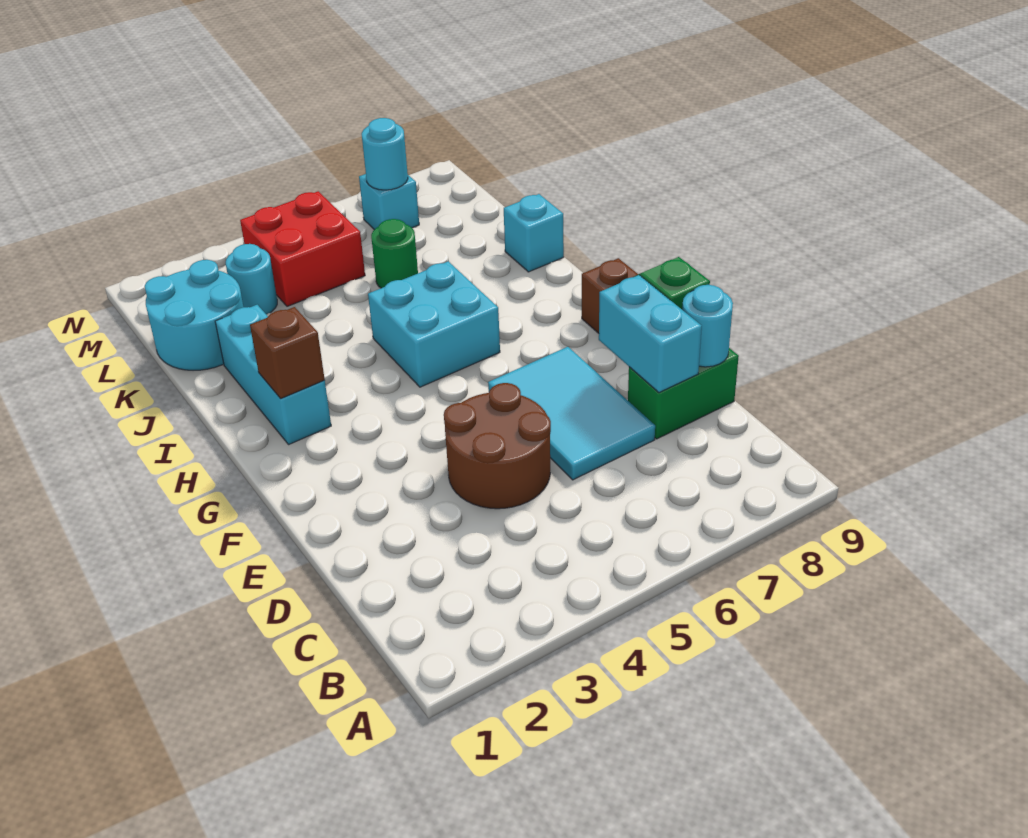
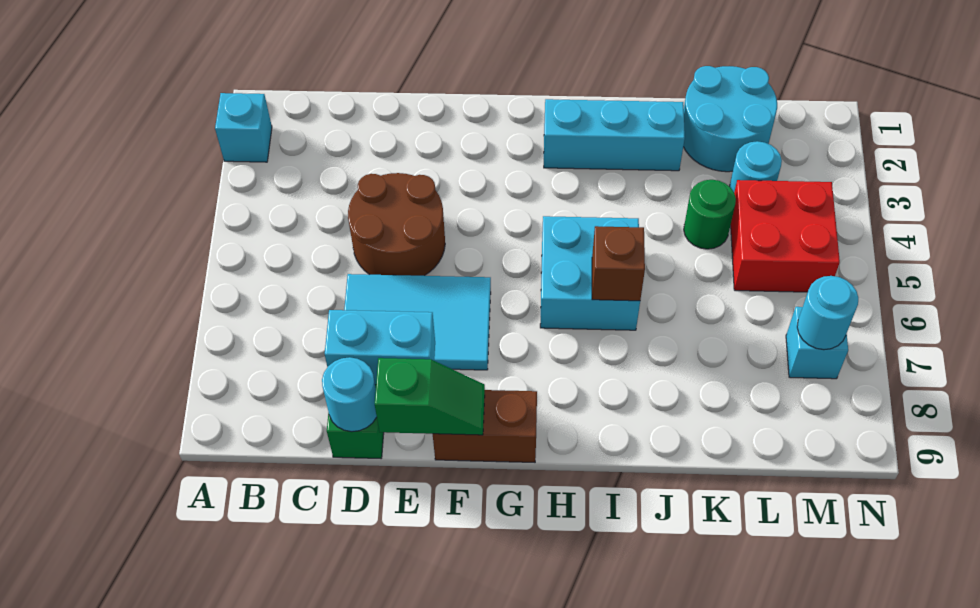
brown brick H2 level 2 -> brown brick I6 level 2
cyan brick J9 level 1 -> cyan brick A2 level 1
green round brick K6 level 1 -> green round brick K4 level 1

